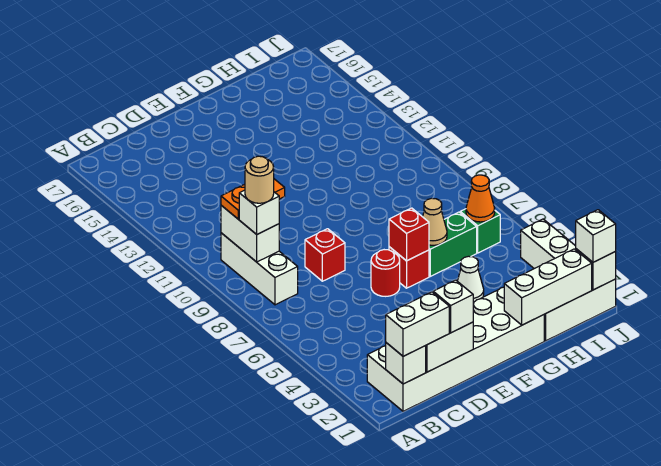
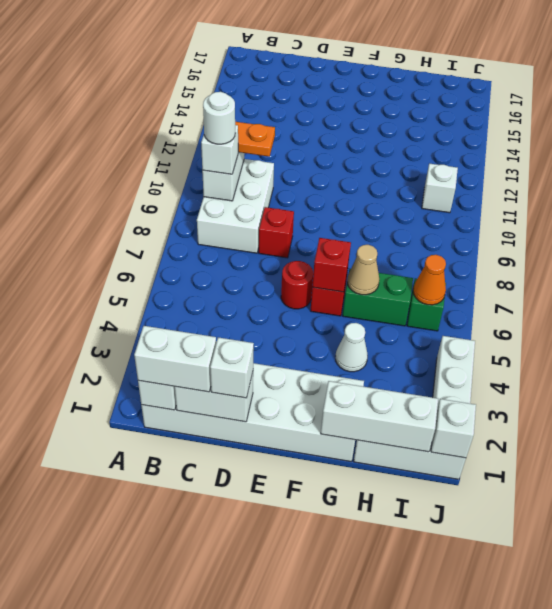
white brick B8:B10 level 1 -> white brick B8:C10 level 1
tan round brick B9 level 4 -> white round brick B9 level 4
white brick J1 level 3 -> white brick I11 level 1

